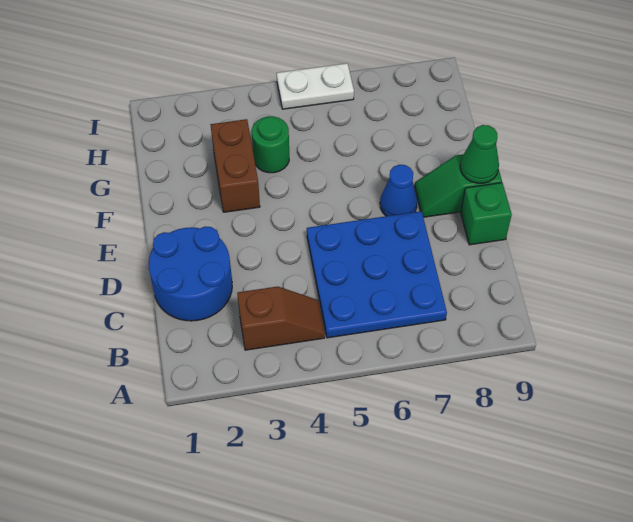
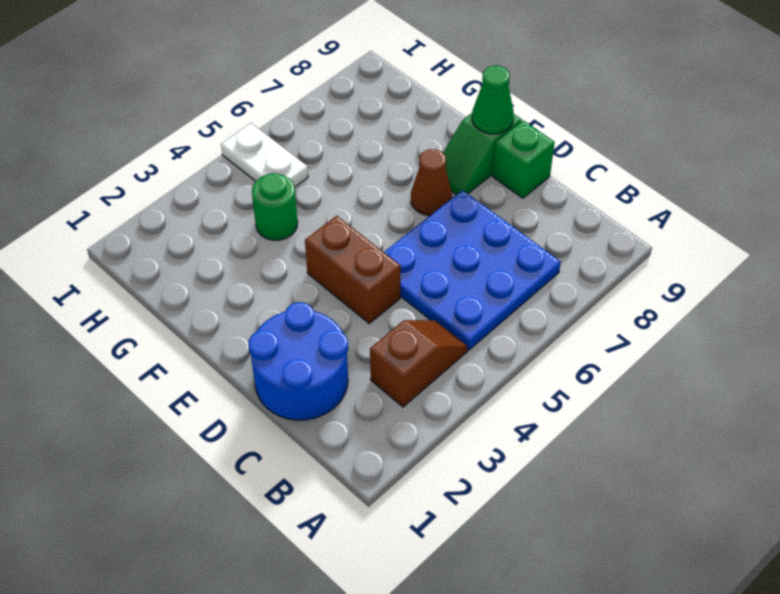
blue cone E7 level 1 -> brown cone E7 level 1
brown brick F3:G3 level 1 -> brown brick D4:E4 level 1
white plate I5:I6 level 1 -> white plate H5:I5 level 1

